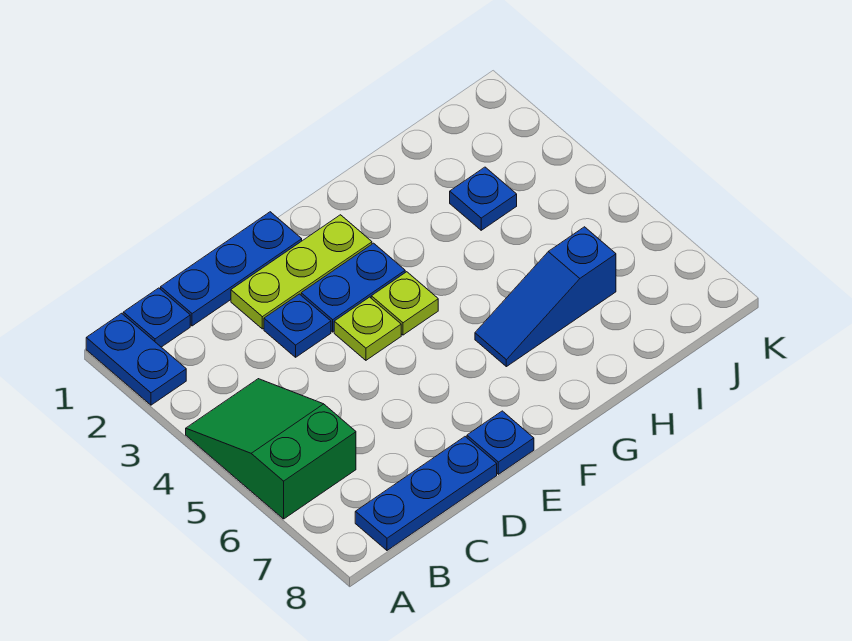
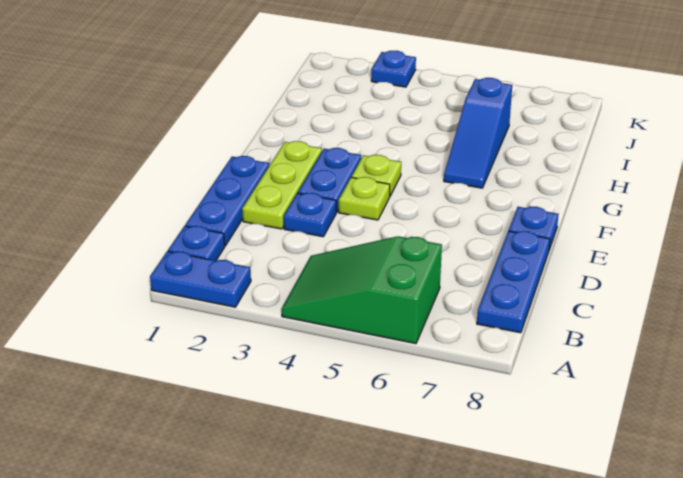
blue plate I3 level 1 -> blue plate K3 level 1

